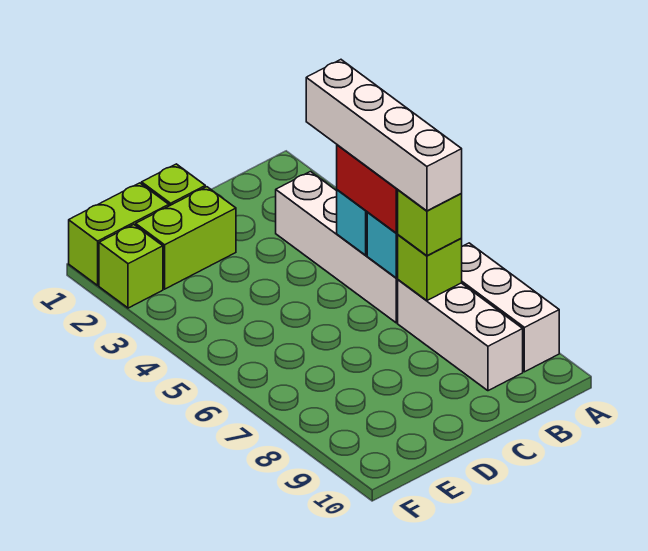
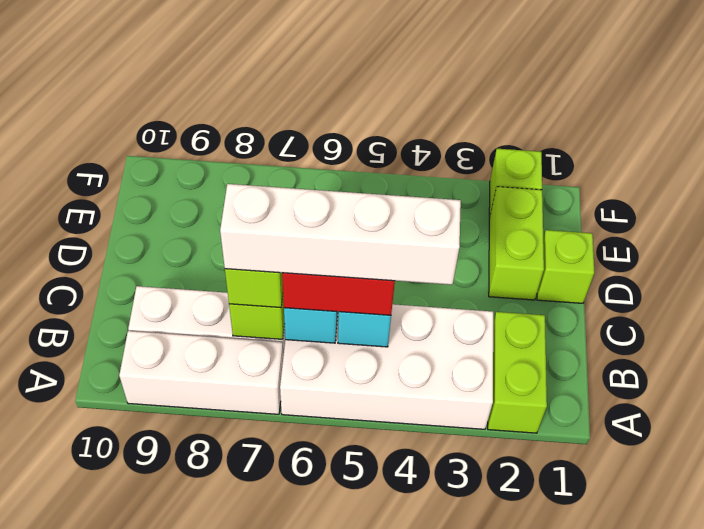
white brick B3:B6 level 1 -> white brick A3:B6 level 1
lime brick E1:F1 level 1 -> lime brick A2:B2 level 1

